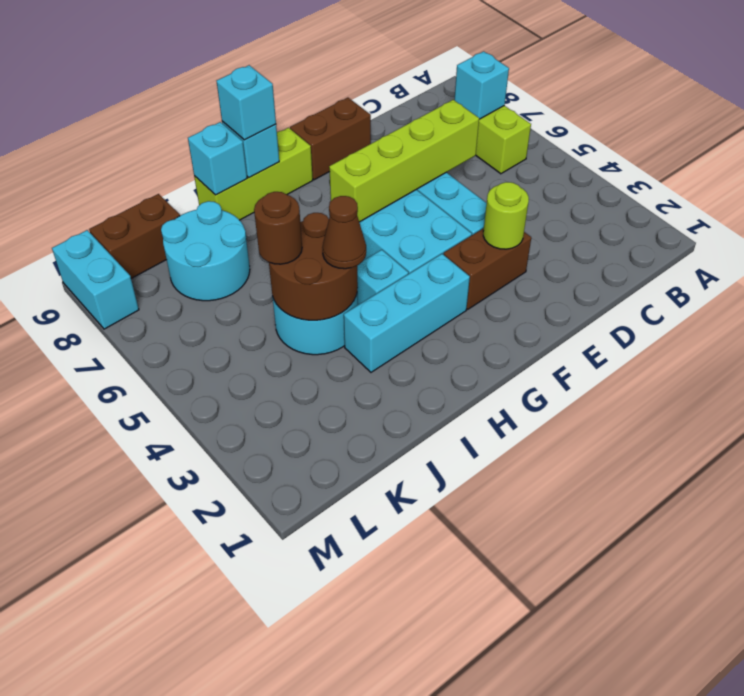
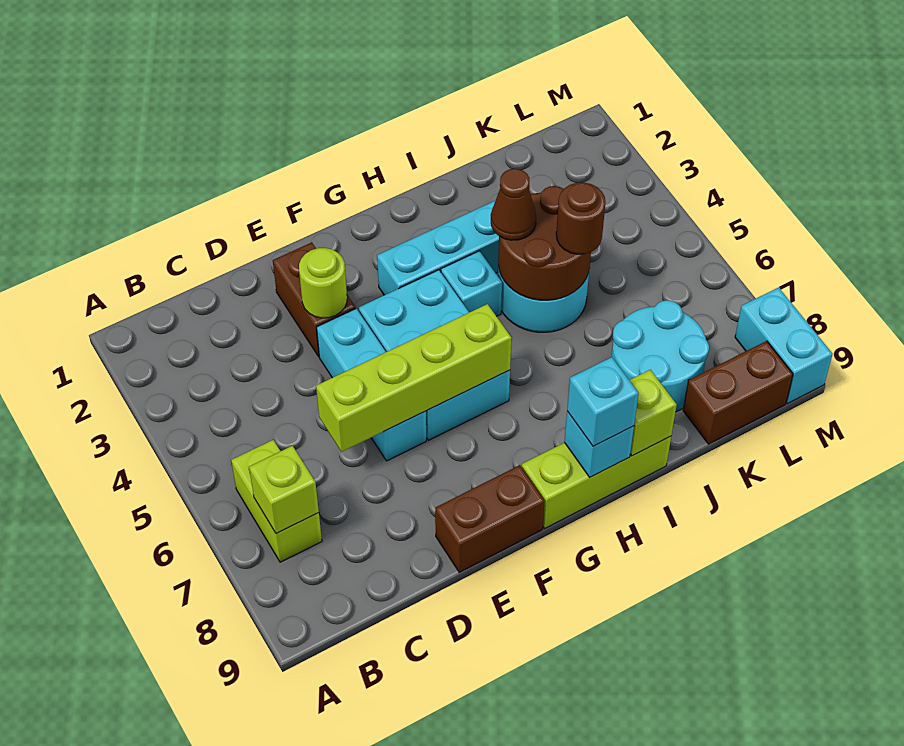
cyan brick B7 level 2 -> lime brick B7 level 2
brown brick E3:F3 level 1 -> brown brick E2:E3 level 1
cyan brick I9 level 2 -> lime brick I9 level 2

